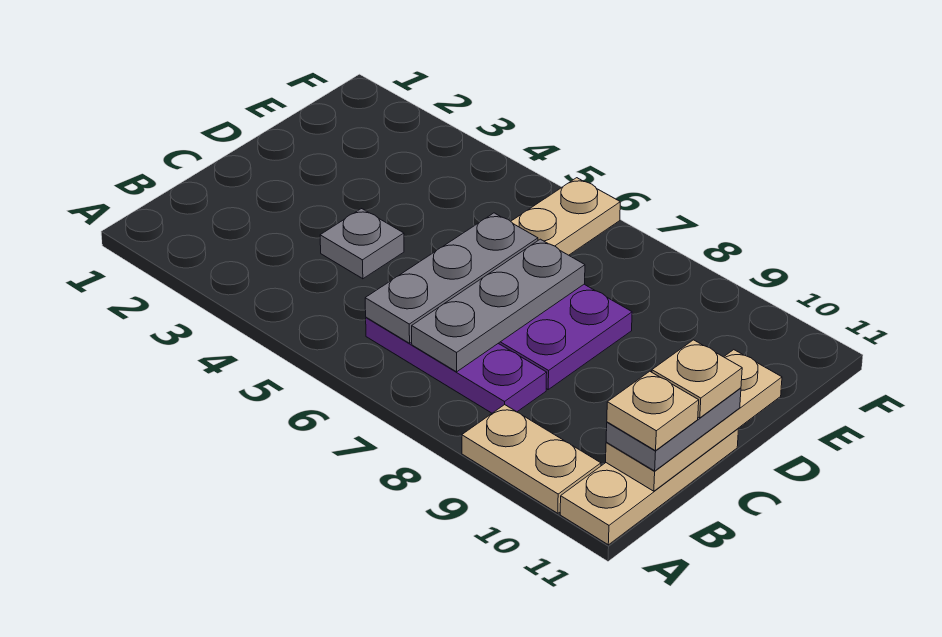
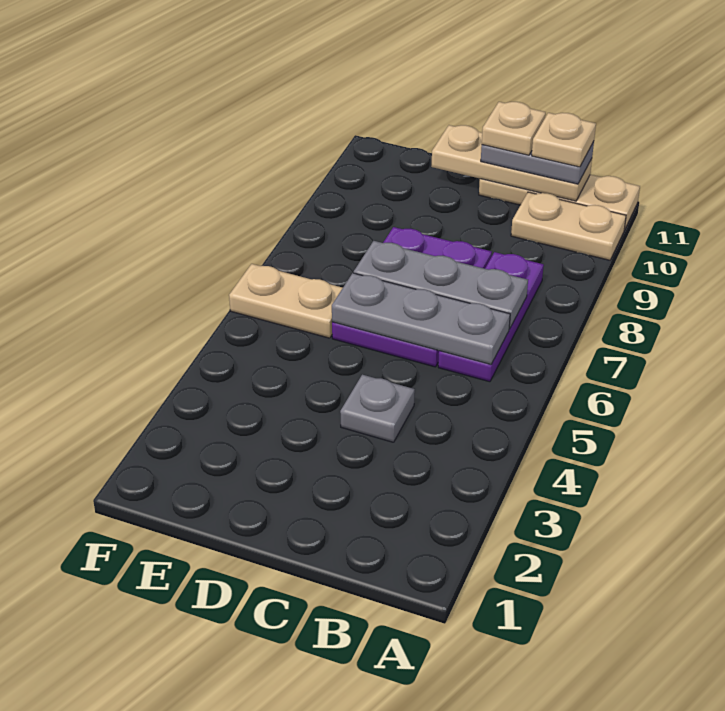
tan plate A9:A10 level 1 -> tan plate A10:B10 level 1

